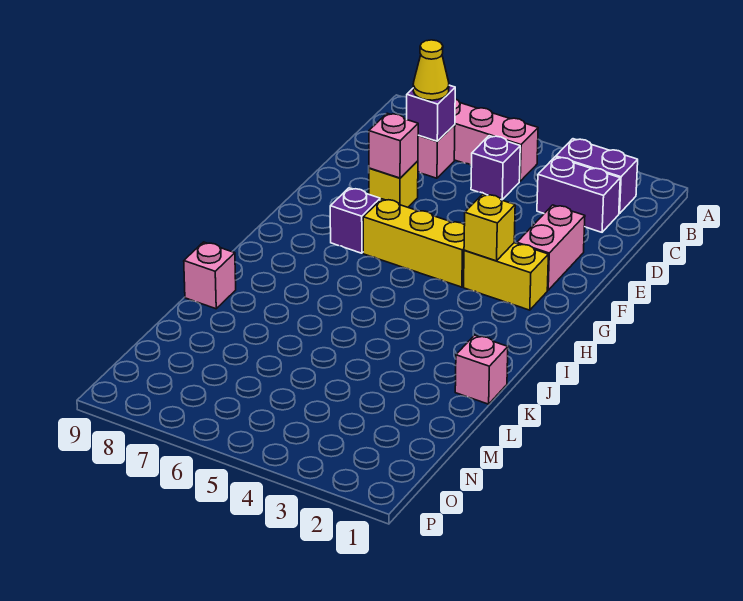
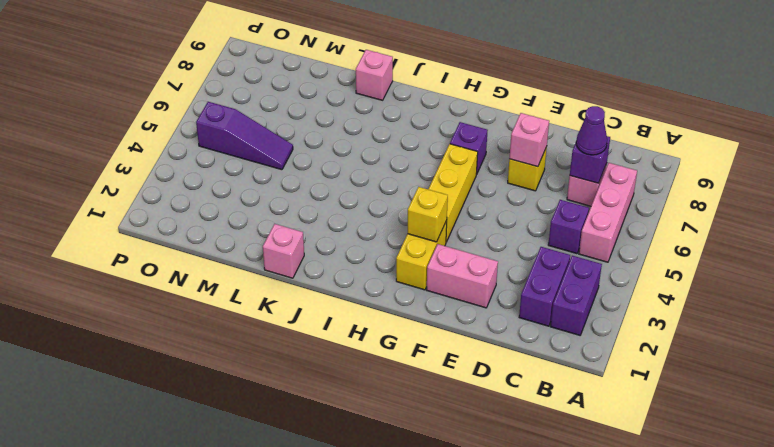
yellow cone C7 level 3 -> purple cone C7 level 3
none -> purple slope M5:O5 level 1 top O

